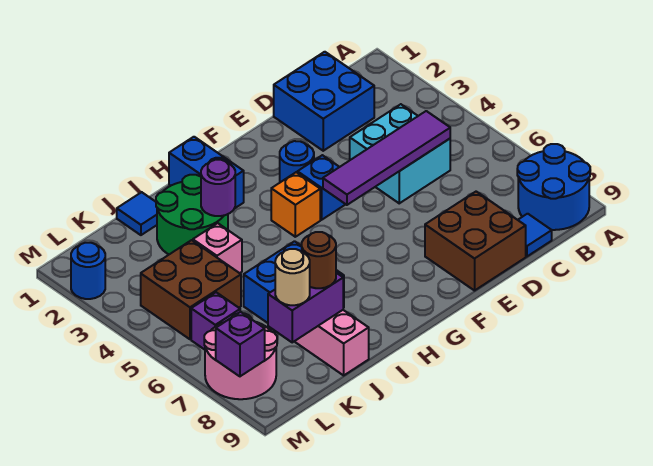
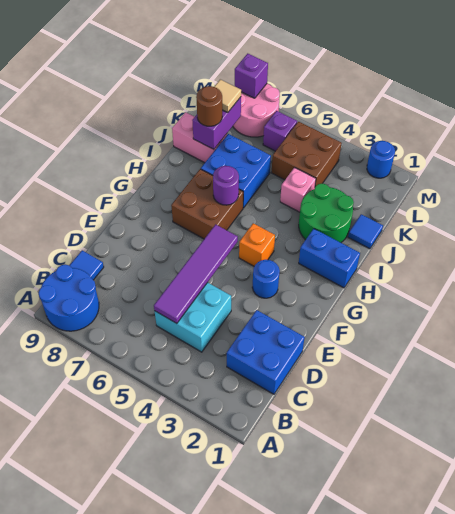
brown brick D8:E9 level 1 -> brown brick G6:H7 level 1
blue brick F4 level 1 -> none
purple round brick I3 level 2 -> purple round brick H6 level 2
tan round brick K8 level 3 -> tan tile K8 level 3

